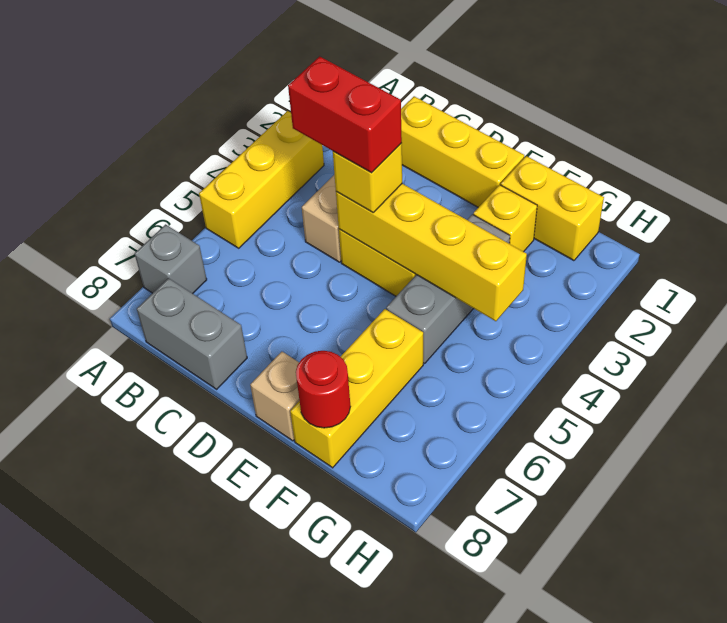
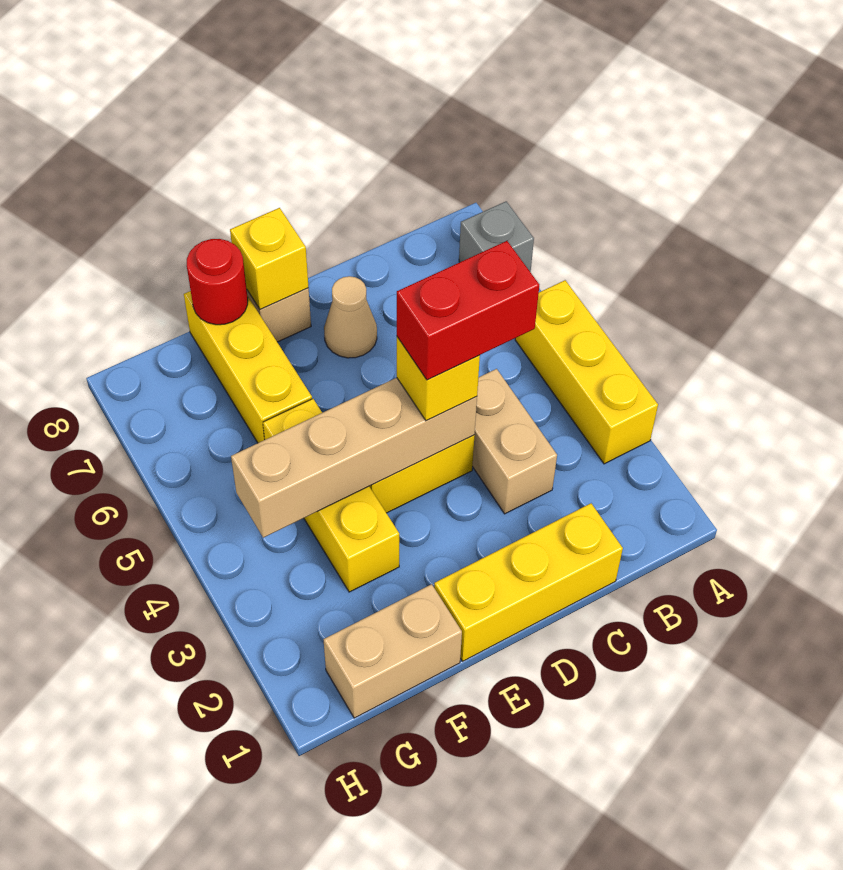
grey brick B8:C8 level 1 -> none
yellow brick D4:G4 level 2 -> tan brick D4:G4 level 2
none -> tan cone D7 level 1
yellow brick F1:G1 level 1 -> tan brick F1:G1 level 1
yellow brick F2 level 1 -> yellow brick E8 level 2
grey brick F3:F5 level 1 -> yellow brick F3:F5 level 1

